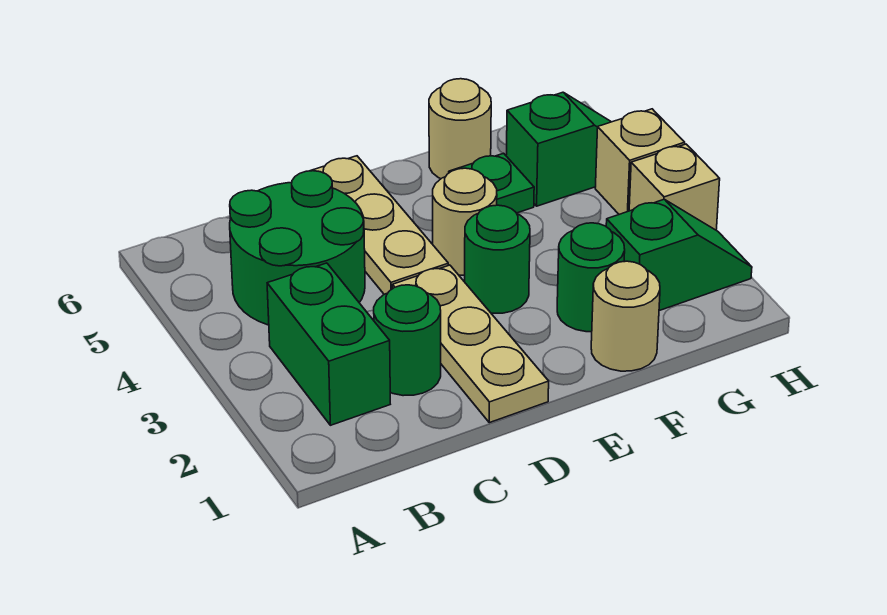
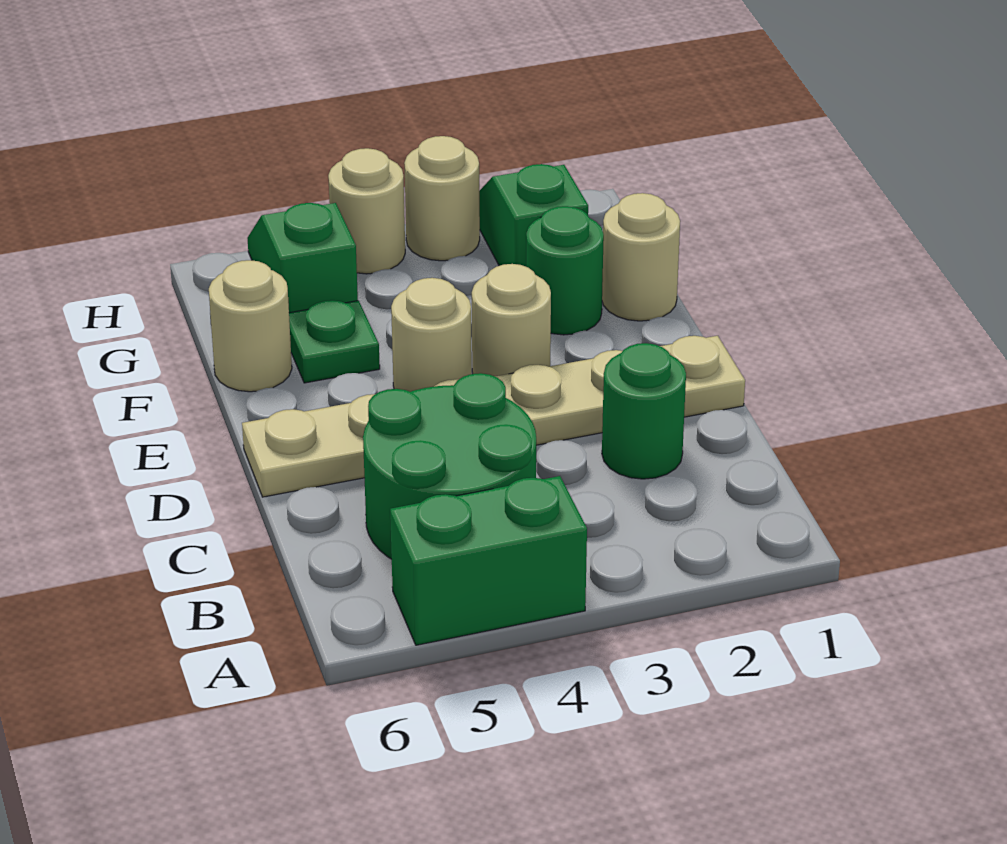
green brick B2:B3 level 1 -> green brick A4:A5 level 1
green round brick E3 level 1 -> tan round brick E3 level 1
tan brick H3 level 1 -> tan round brick H3 level 1
tan brick H4 level 1 -> tan round brick H4 level 1

